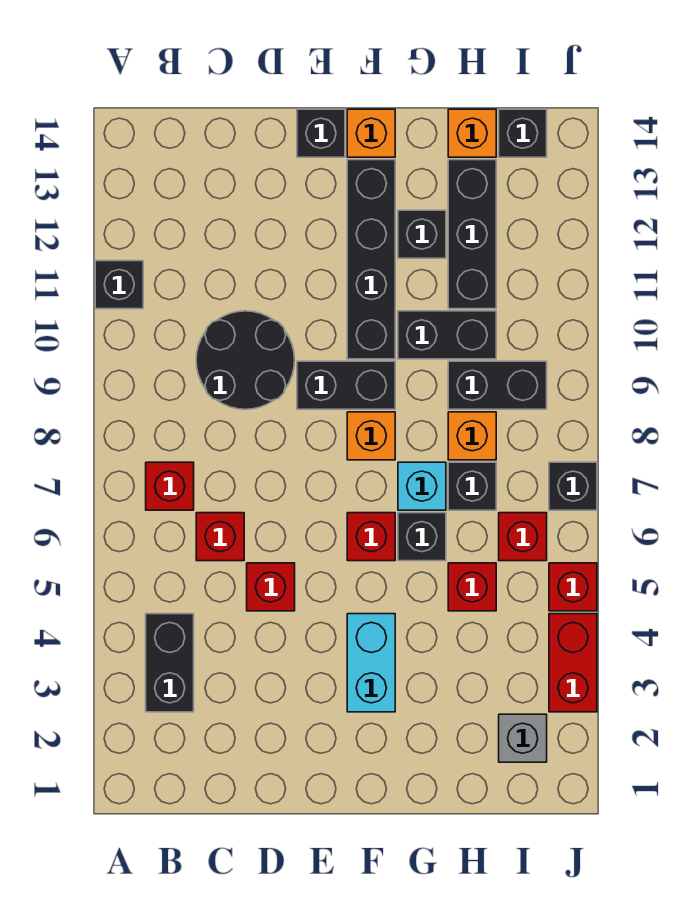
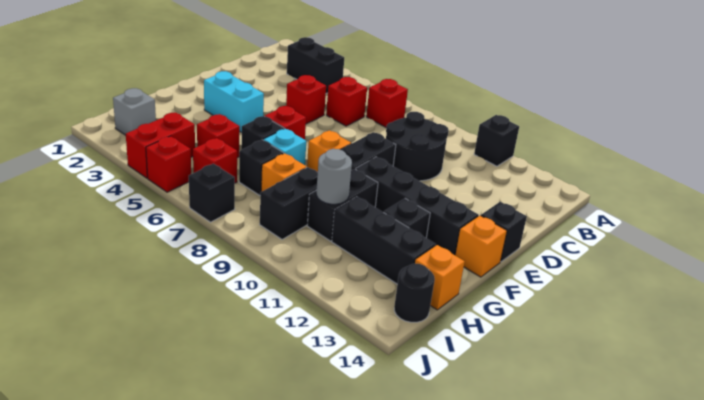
none -> grey round brick H10 level 2
black brick I14 level 1 -> black round brick I14 level 1
red brick J3:J4 level 1 -> red brick I4:J4 level 1

